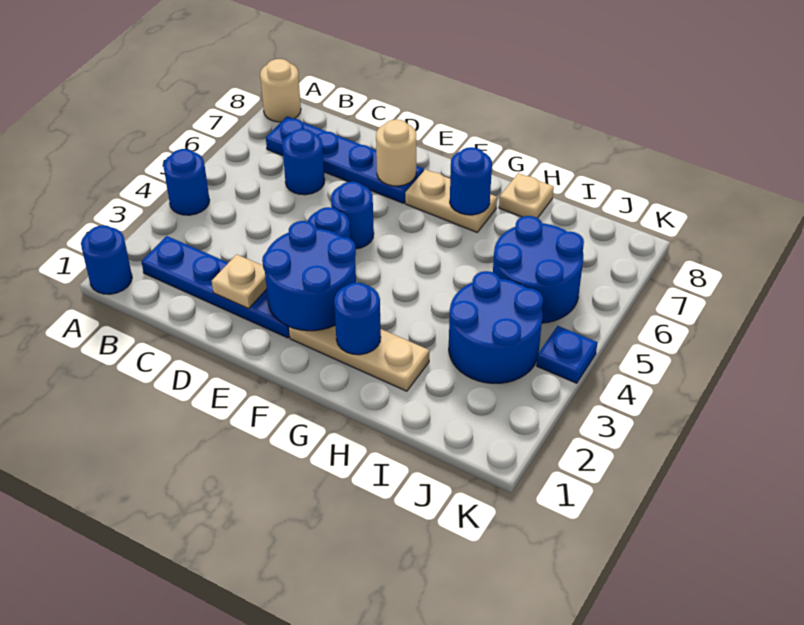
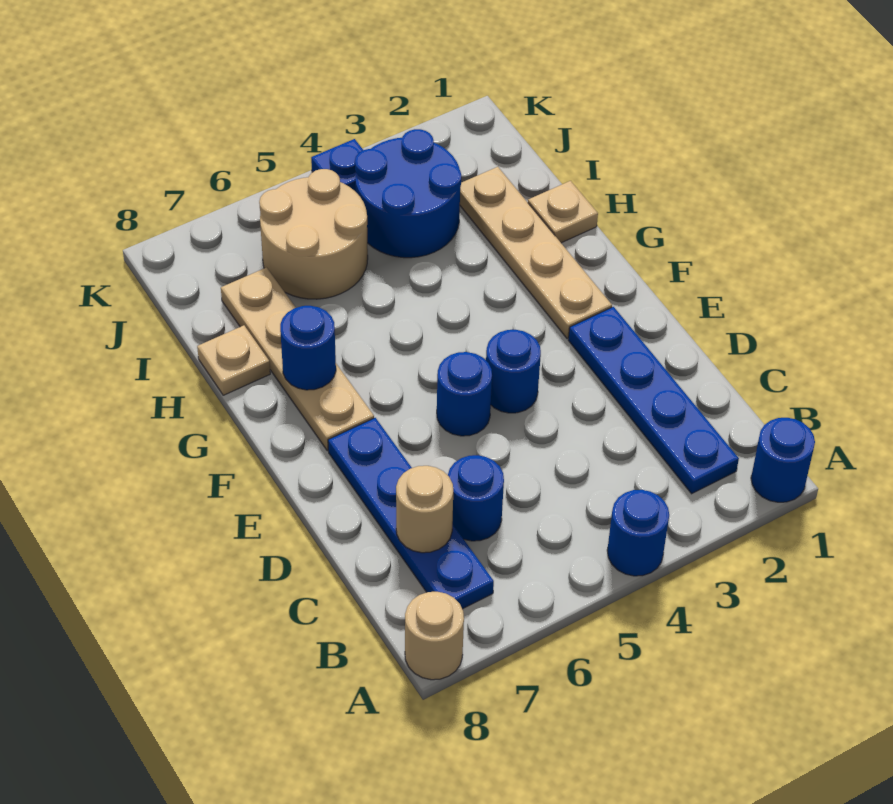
tan plate D2 level 2 -> tan plate H1 level 1
blue round brick E2:F3 level 2 -> none
tan round brick E7 level 2 -> tan round brick C7 level 2
tan plate F2:H2 level 1 -> tan plate F2:I2 level 1
tan plate F7:G7 level 1 -> tan plate F7:I7 level 1
blue round brick G2 level 2 -> none
blue round brick I5:J6 level 1 -> tan round brick I5:J6 level 1

